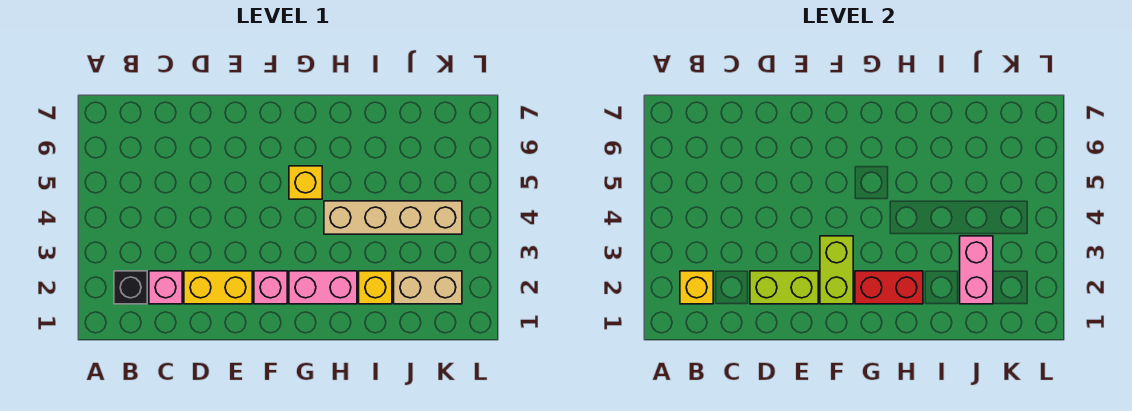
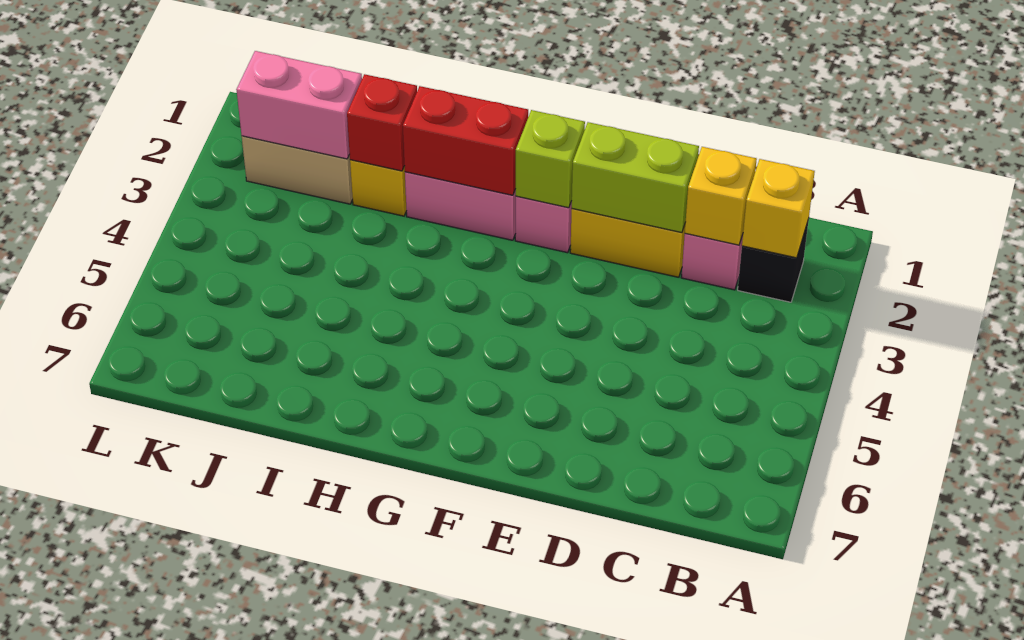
lime brick F2:F3 level 2 -> lime brick F2 level 2
yellow brick G5 level 1 -> yellow brick C2 level 2
tan brick H4:K4 level 1 -> none
none -> red brick I2 level 2
pink brick J2:J3 level 2 -> pink brick J2:K2 level 2

